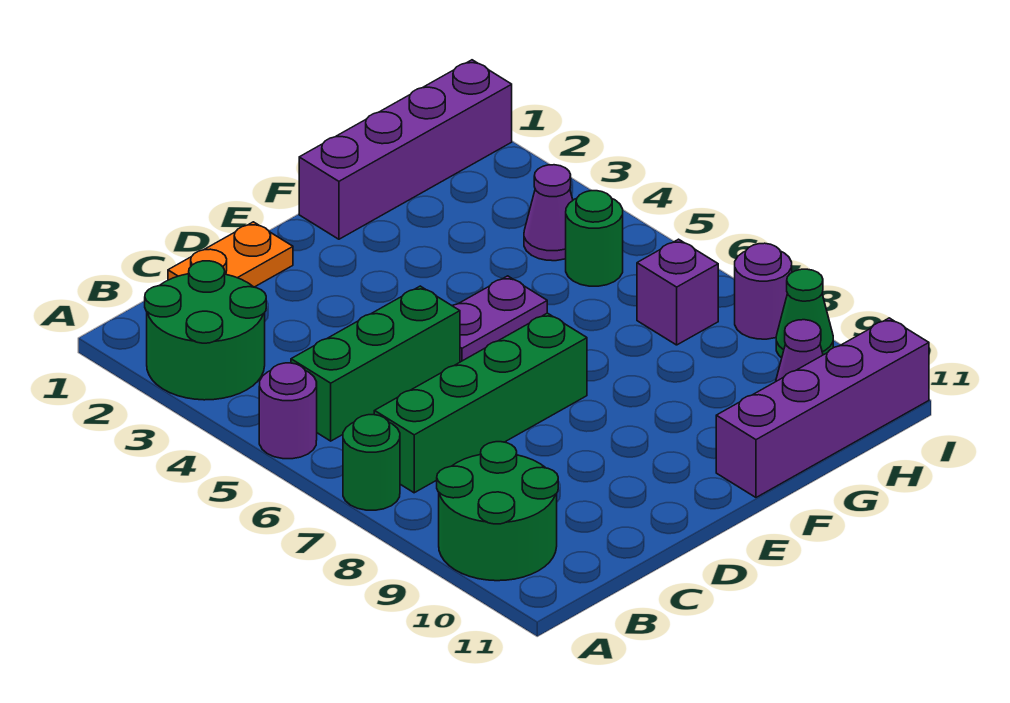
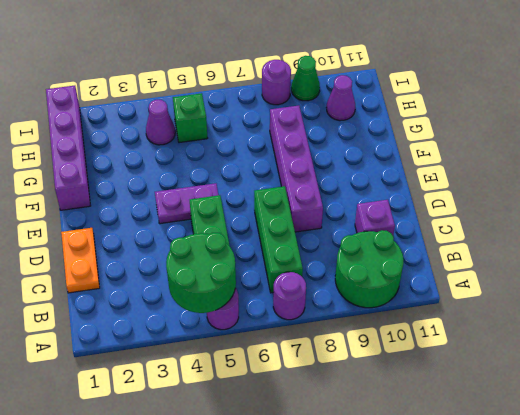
green round brick A2:B3 level 1 -> green round brick A4:B5 level 2
green round brick A7 level 1 -> purple round brick A7 level 1
green brick B7:E7 level 1 -> green brick B7:D7 level 1
purple plate E5:F5 level 1 -> purple plate E4:E5 level 1
purple brick F11:I11 level 1 -> purple brick D8:G8 level 1
green round brick H5 level 1 -> green brick H5 level 1
purple brick H7 level 1 -> purple brick C10 level 1

